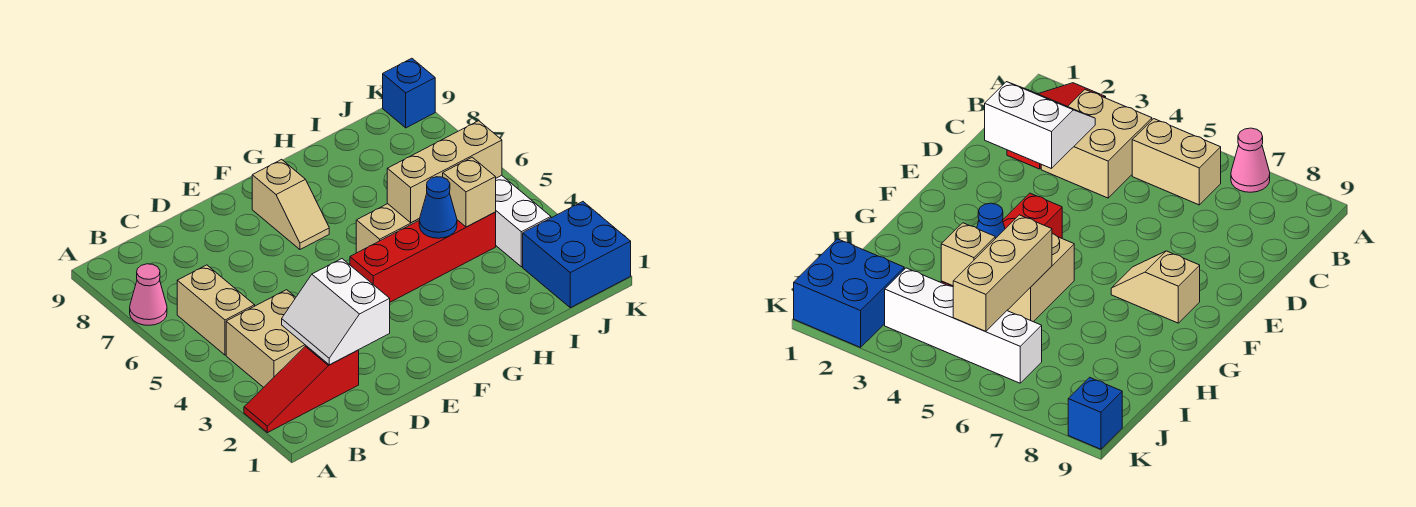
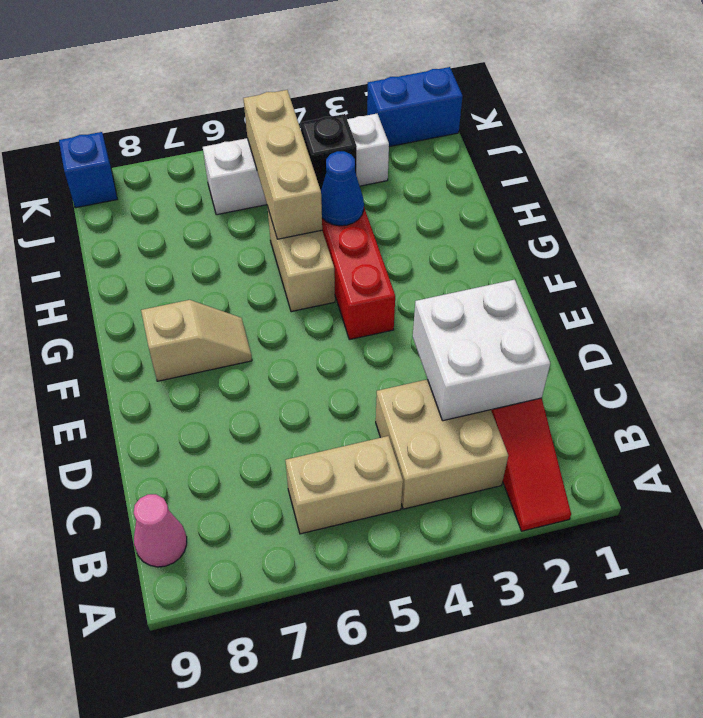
pink cone A7 level 1 -> pink cone B9 level 1
white slope C2:D3 level 2 top D -> white brick C2:D3 level 2
tan brick I4 level 2 -> black brick I4 level 2
blue brick J1:K2 level 1 -> blue brick K1:K2 level 1

